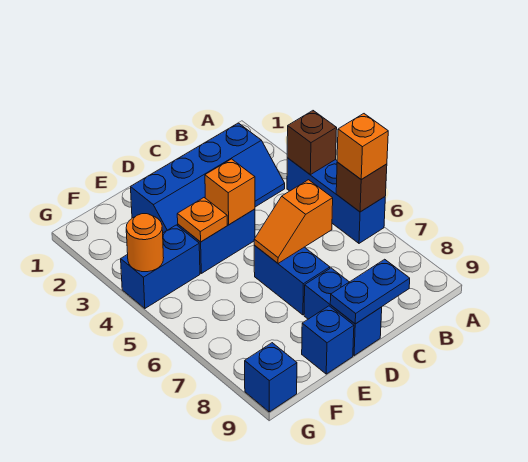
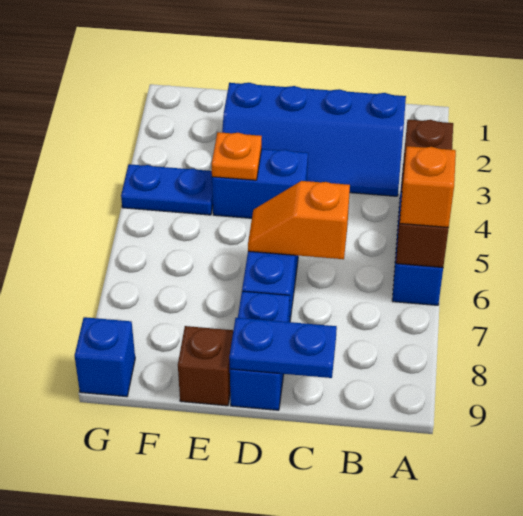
orange brick D4 level 2 -> none
blue brick E9 level 1 -> brown brick E9 level 1
blue brick F4:G4 level 1 -> blue plate F4:G4 level 1
orange round brick G4 level 2 -> none

